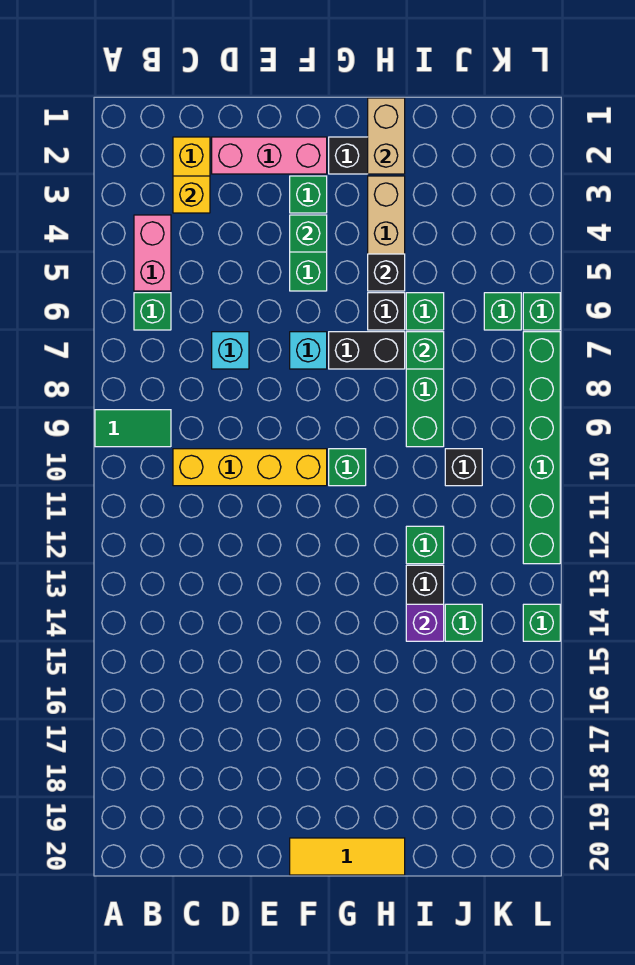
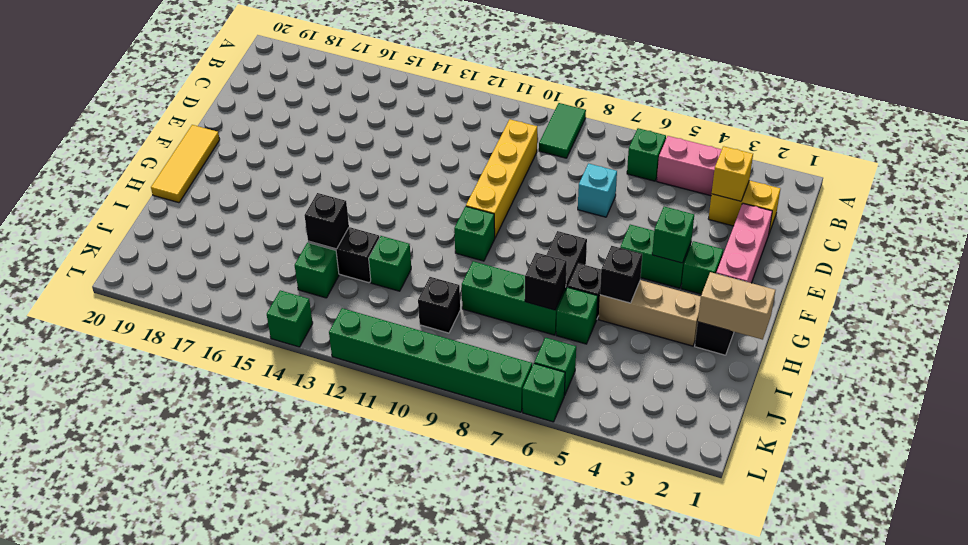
cyan brick F7 level 1 -> none
green brick I7 level 2 -> black brick I7 level 2
purple brick I14 level 2 -> black brick I14 level 2

